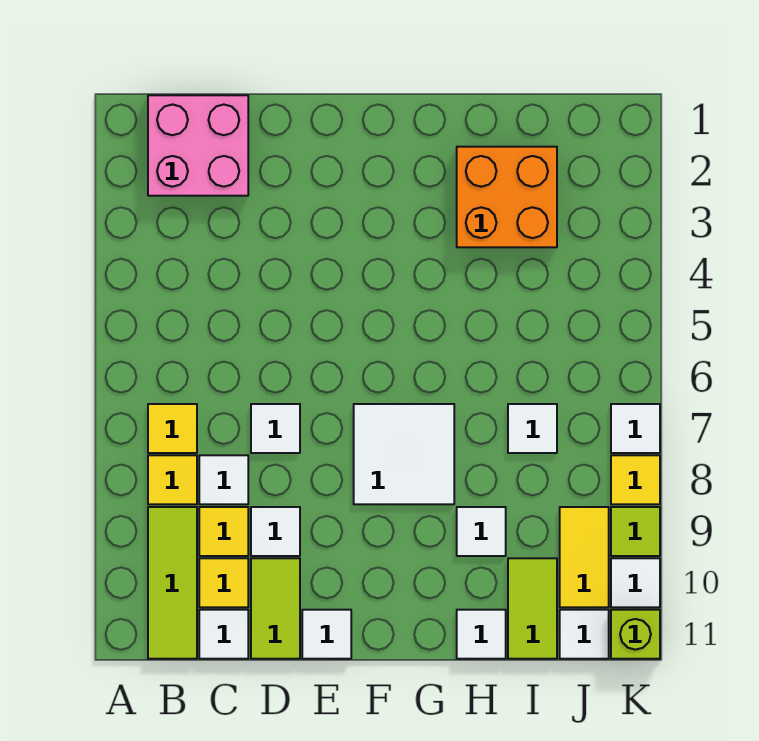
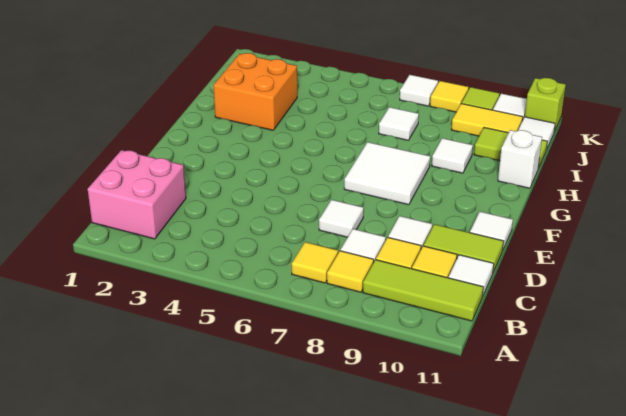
white tile H11 level 1 -> white brick H11 level 1

